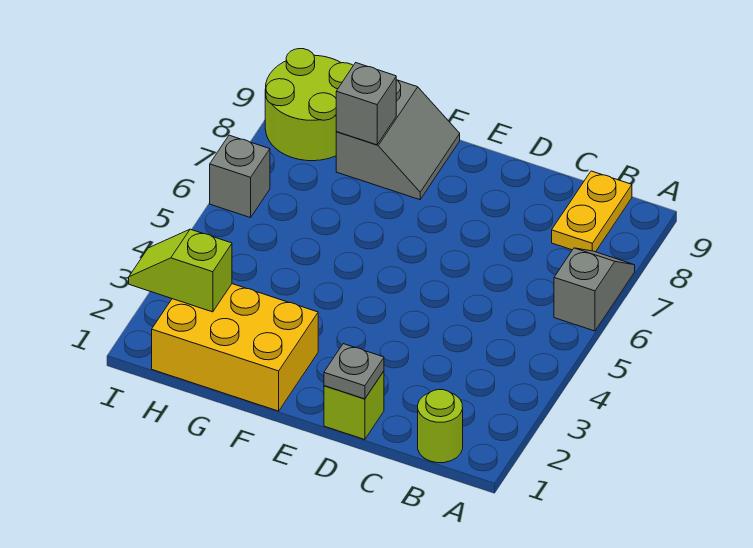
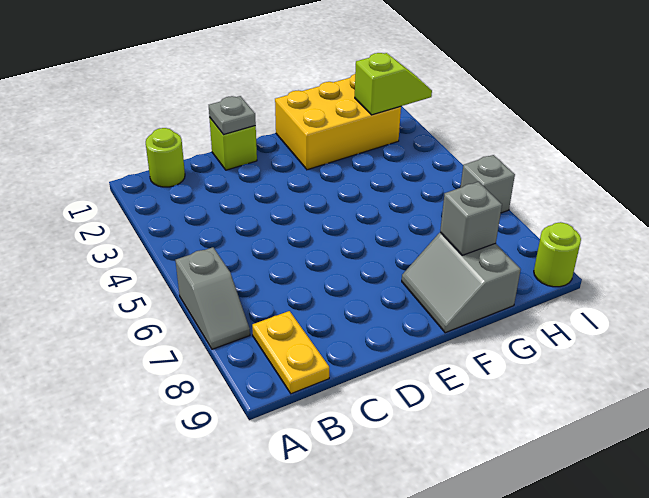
lime round brick H8:I9 level 1 -> lime round brick I9 level 1

